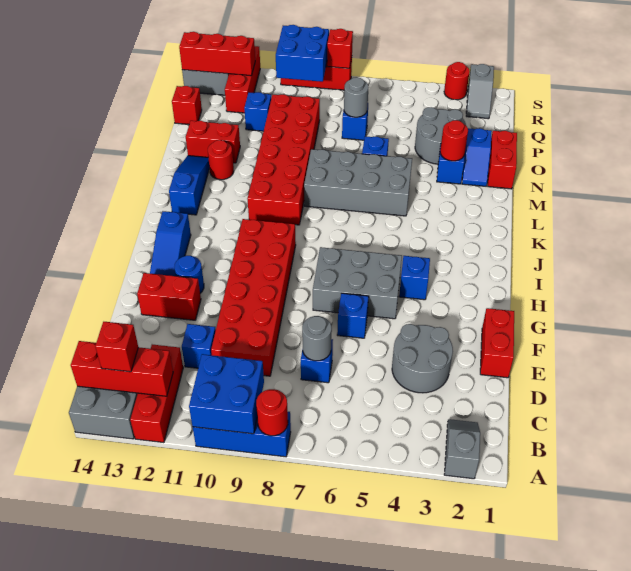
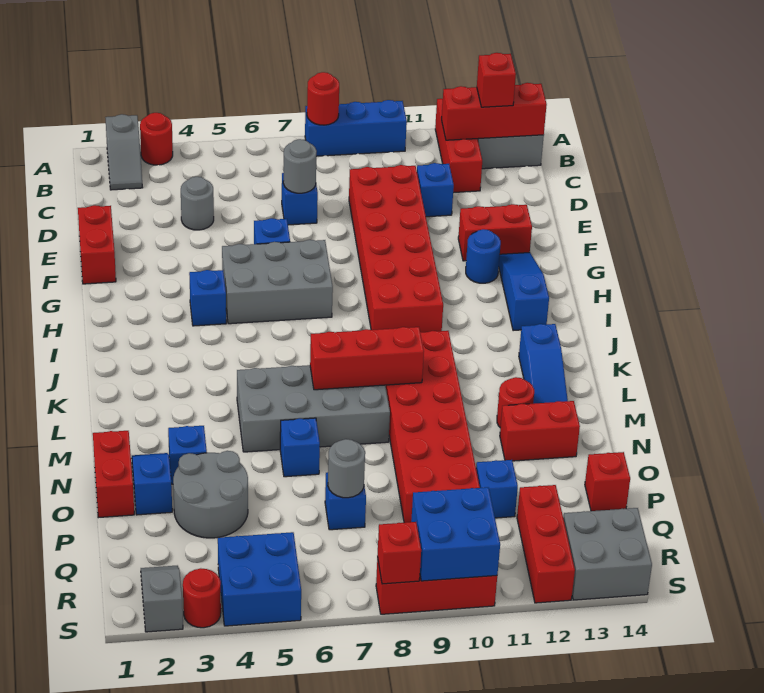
blue brick A9:B10 level 2 -> blue brick R4:S5 level 1
grey round brick D3:E4 level 1 -> grey round brick D4 level 1
red round brick N3 level 2 -> red round brick A3 level 1
red brick R12:R14 level 2 -> red brick L7:L9 level 2

